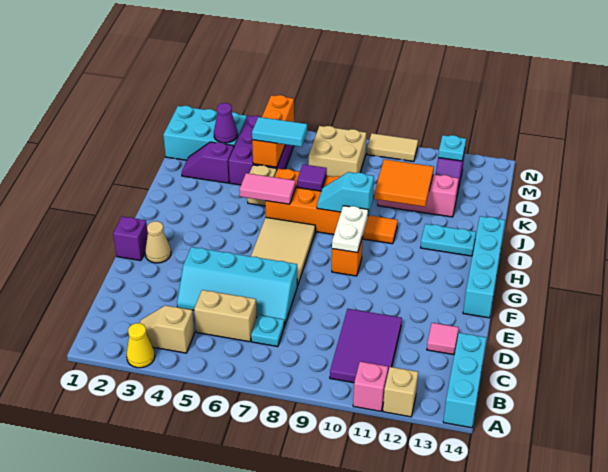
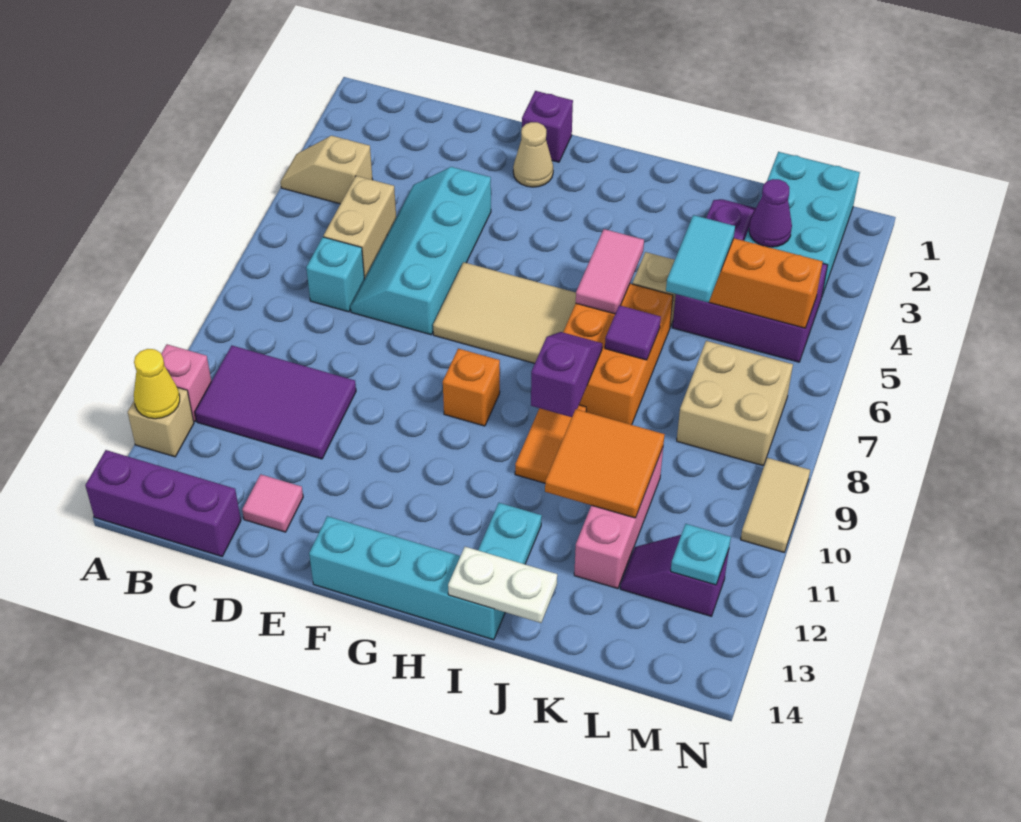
yellow cone A3 level 1 -> yellow cone A12 level 2
cyan brick A14:C14 level 1 -> purple brick A14:C14 level 1
tan slope B3:B4 level 1 top 4 -> tan slope A4:B4 level 1 top B
cyan plate C7 level 1 -> cyan brick C7 level 1
white plate G9:H9 level 2 -> white plate I14:J14 level 2
cyan slope I8:I9 level 2 top 9 -> purple slope I8:I9 level 2 top 9

